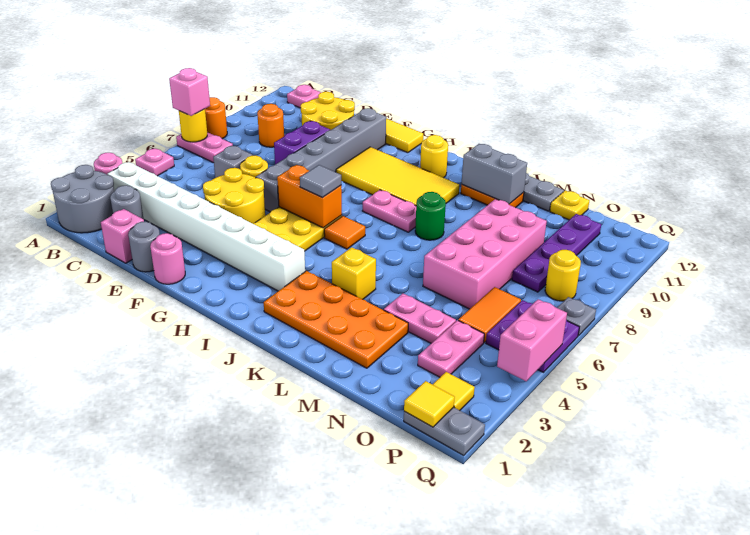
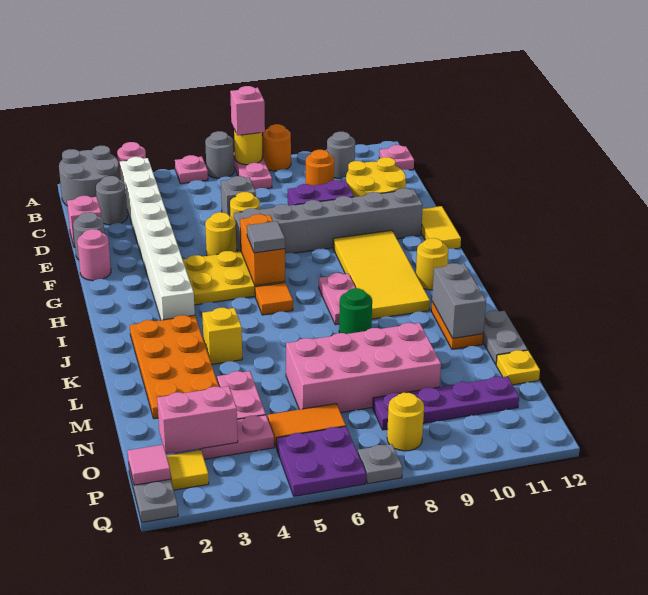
none -> grey round brick A6 level 1
none -> grey round brick B10 level 1
yellow round brick E4:F5 level 1 -> yellow round brick F5 level 1
yellow tile P1 level 2 -> pink tile P1 level 2
pink brick Q4:Q5 level 2 -> pink brick O2:O3 level 2

